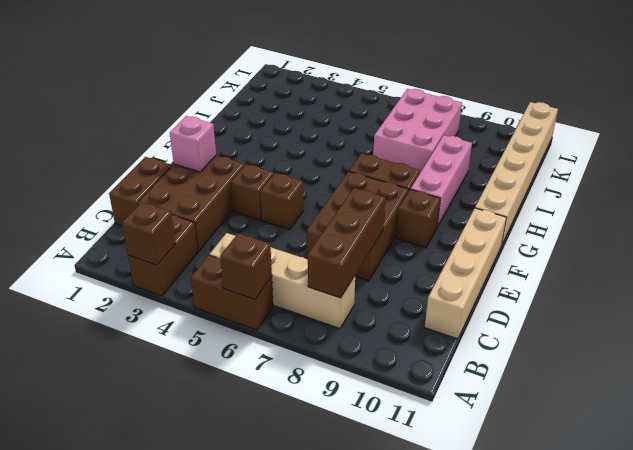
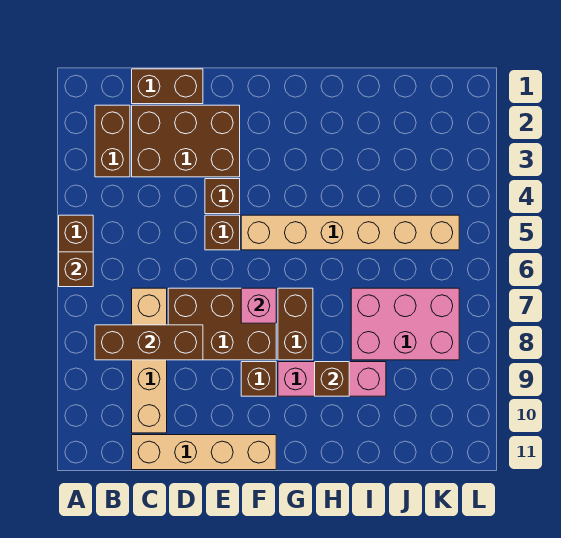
brown brick A3:B3 level 1 -> brown brick B2:B3 level 1
brown brick A3 level 2 -> brown brick H9 level 2
tan brick B5:B8 level 1 -> tan brick C7:C10 level 1
pink brick E2 level 2 -> pink brick F7 level 2
tan brick G11:L11 level 1 -> tan brick F5:K5 level 1

